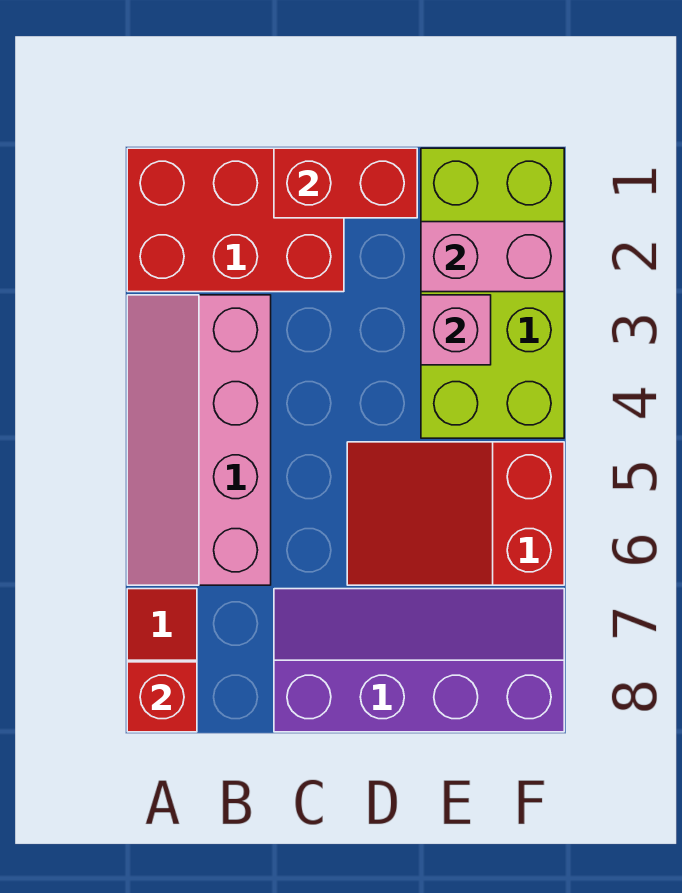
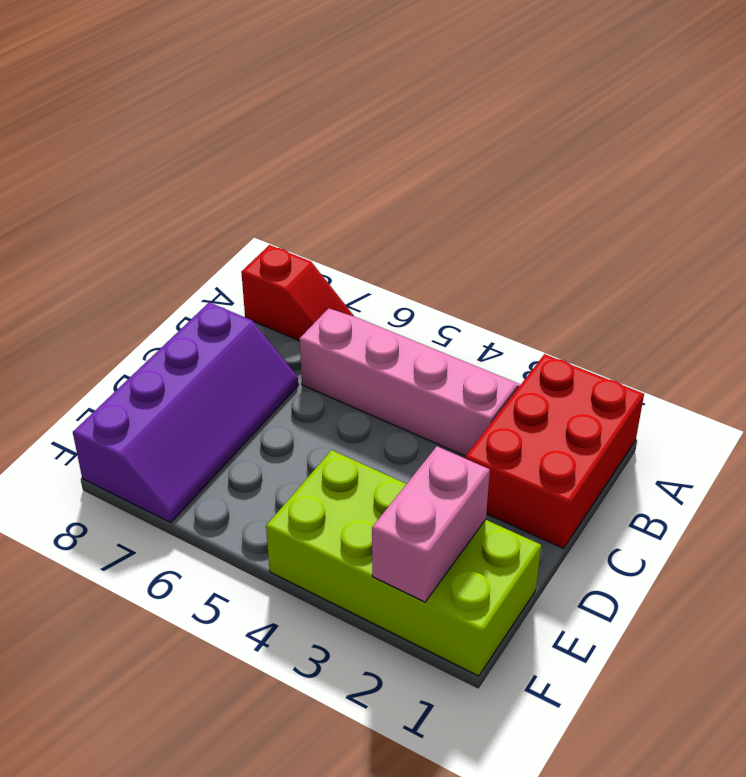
red brick A8 level 2 -> none
red brick C1:D1 level 2 -> none
red slope D5:F6 level 1 top F -> none
pink brick E3 level 2 -> none

